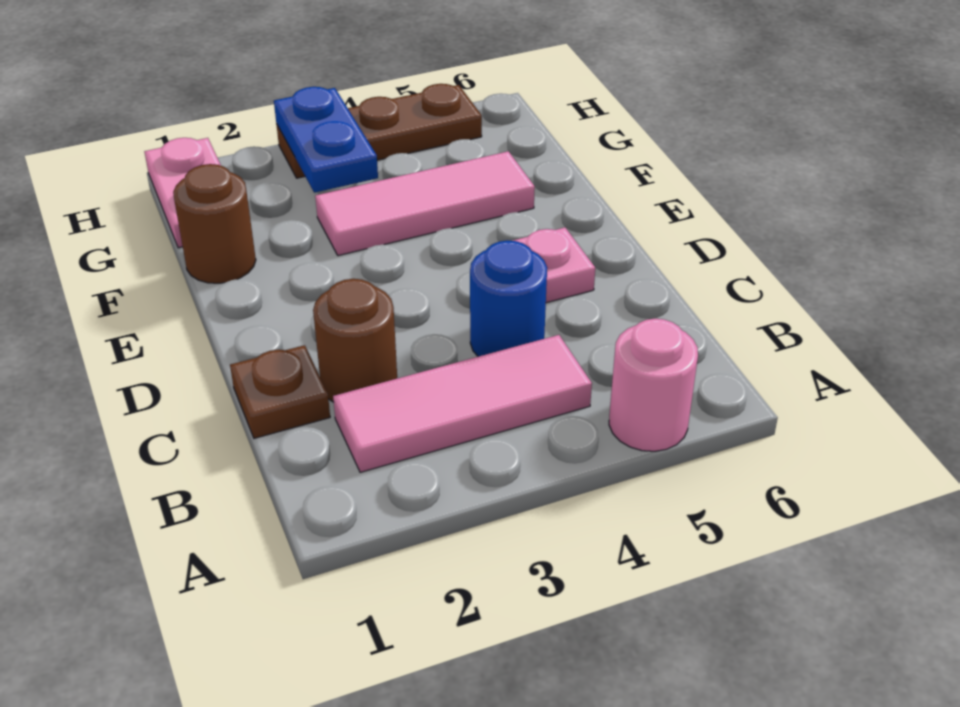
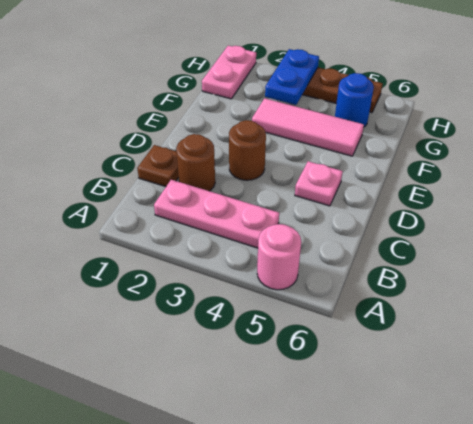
pink tile B2:B4 level 1 -> pink plate B2:B4 level 1
blue round brick C4 level 1 -> blue round brick G5 level 1
brown round brick F1 level 1 -> brown round brick D3 level 1

